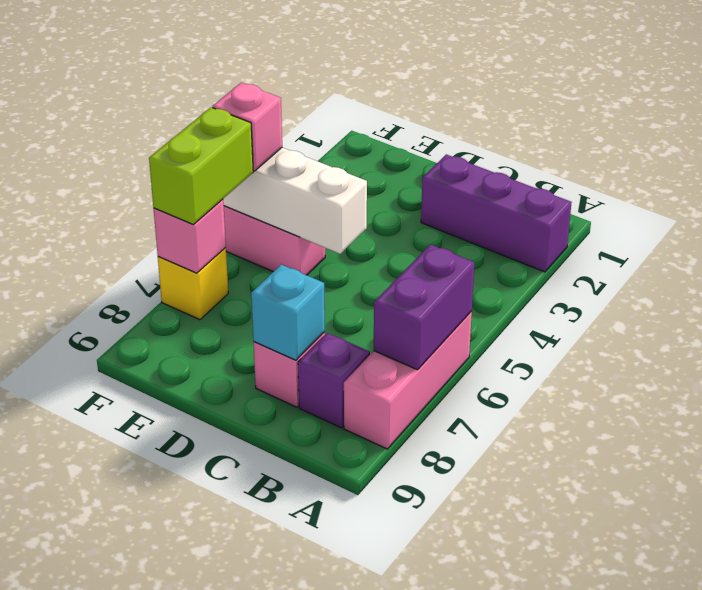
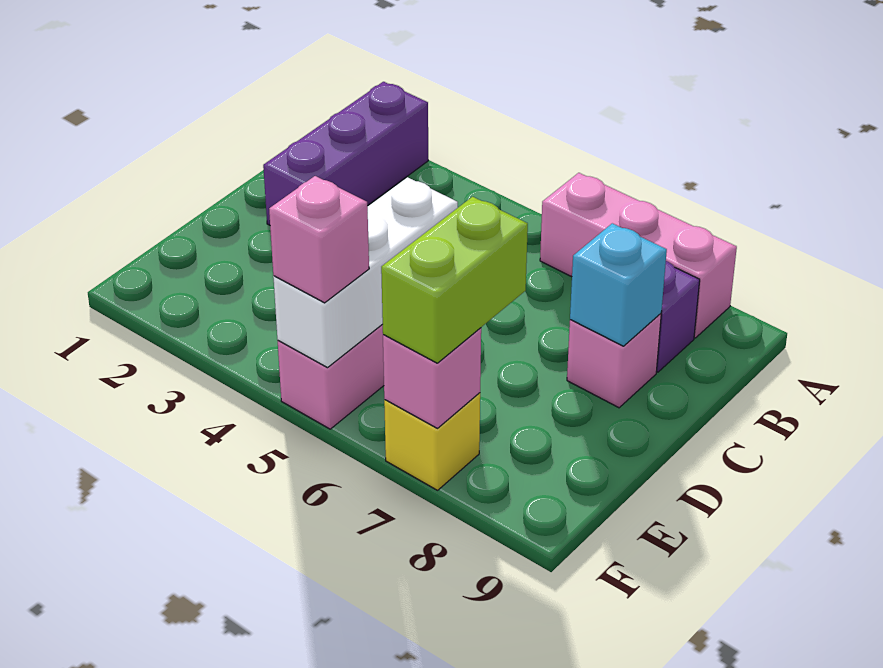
purple brick A6:A7 level 2 -> none
lime brick F6:F7 level 3 -> lime brick E7:F7 level 3

